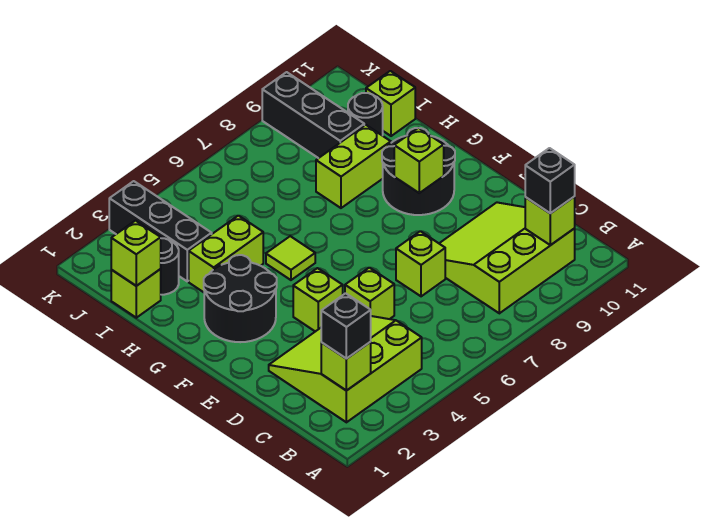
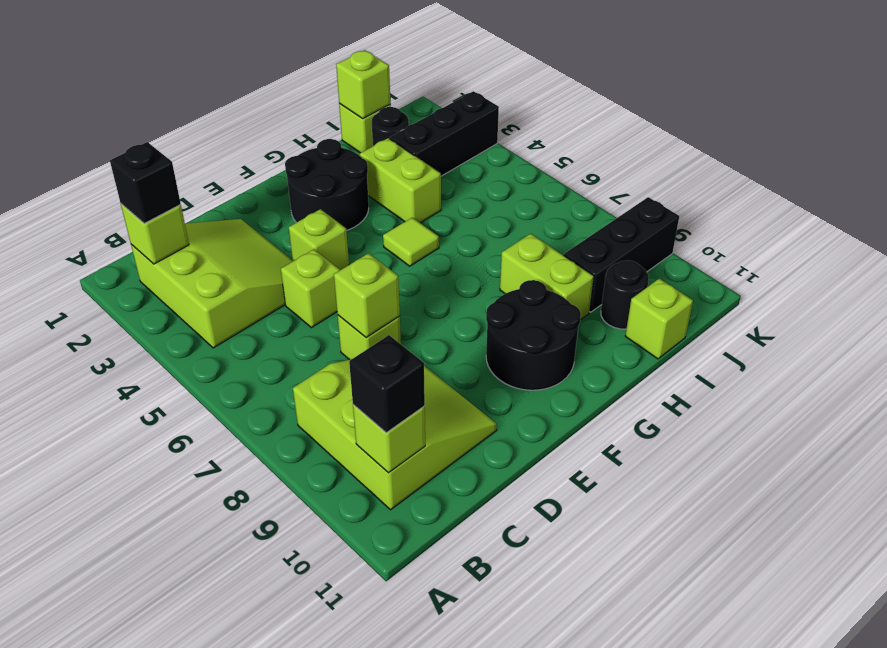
lime brick F9 level 2 -> lime brick D7 level 2

